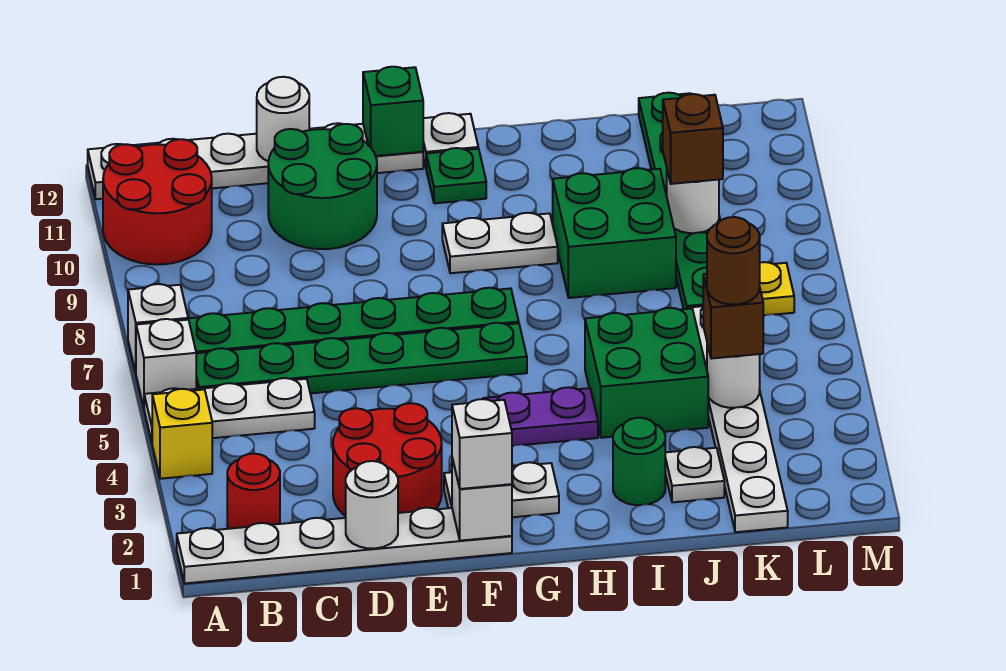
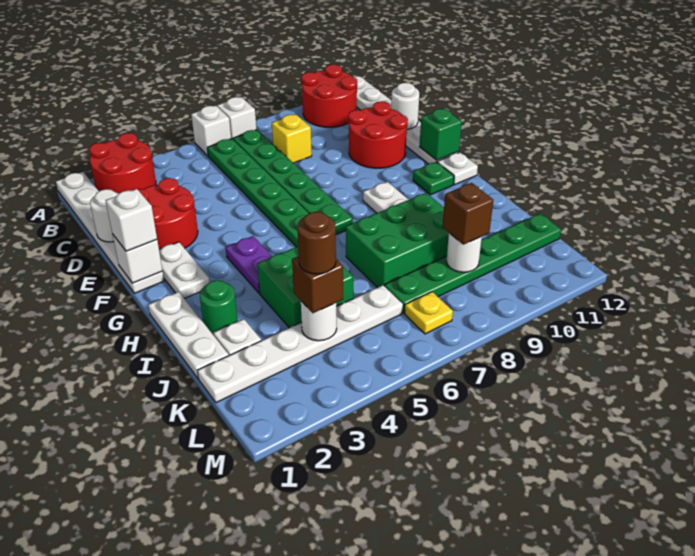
yellow brick A4 level 1 -> yellow brick C8 level 1
white plate A5:C5 level 1 -> white plate H1:J1 level 1
red round brick B2 level 1 -> red round brick A2:B3 level 1
green round brick D10:E11 level 1 -> red round brick D10:E11 level 1
green brick I8:J9 level 1 -> green brick I7:J9 level 1

